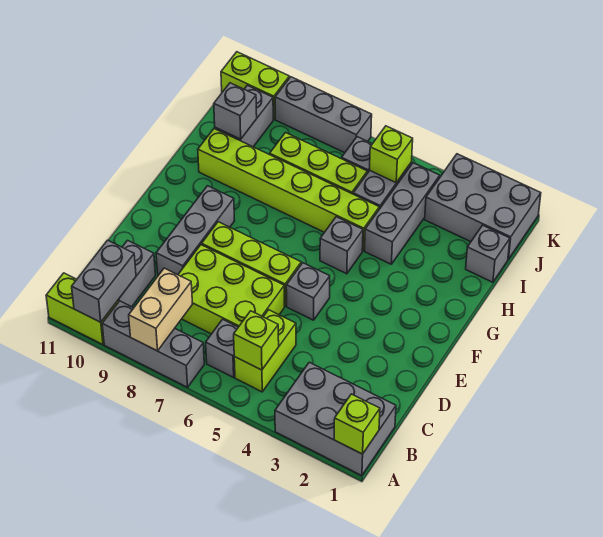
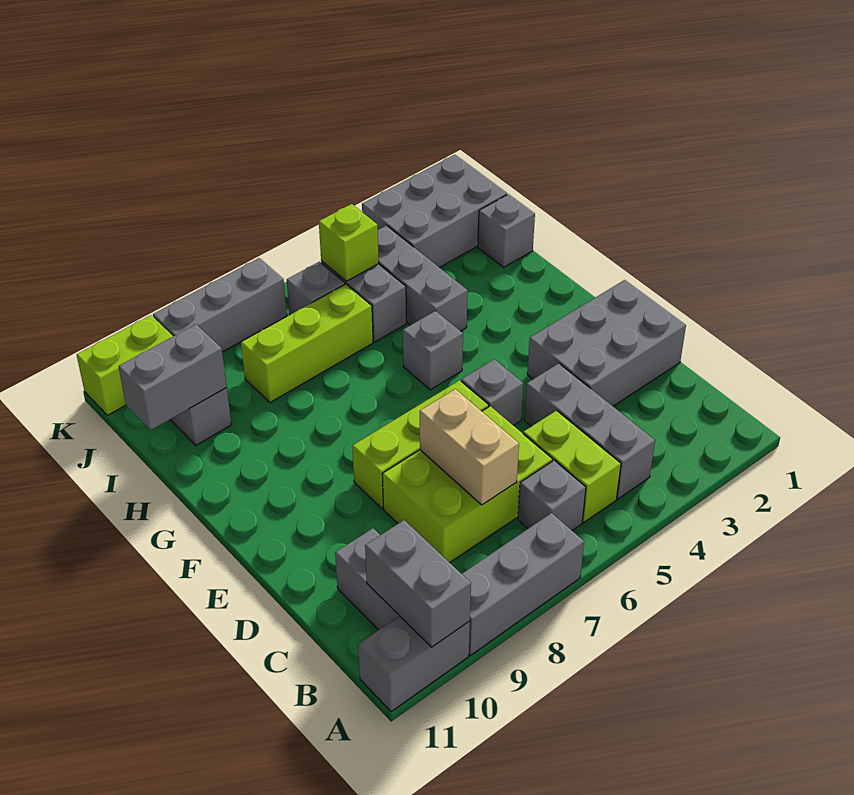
grey brick A1:B3 level 1 -> grey brick D1:E3 level 1
lime brick A1 level 2 -> none
tan brick A8:B8 level 2 -> tan brick C7:D7 level 2
lime brick A10:A11 level 1 -> grey brick A10:A11 level 1
lime brick B5 level 2 -> none
grey brick D9:F9 level 1 -> grey brick B4:D4 level 1
lime brick H5:H10 level 1 -> none
grey brick I10 level 2 -> grey brick I10:I11 level 2

